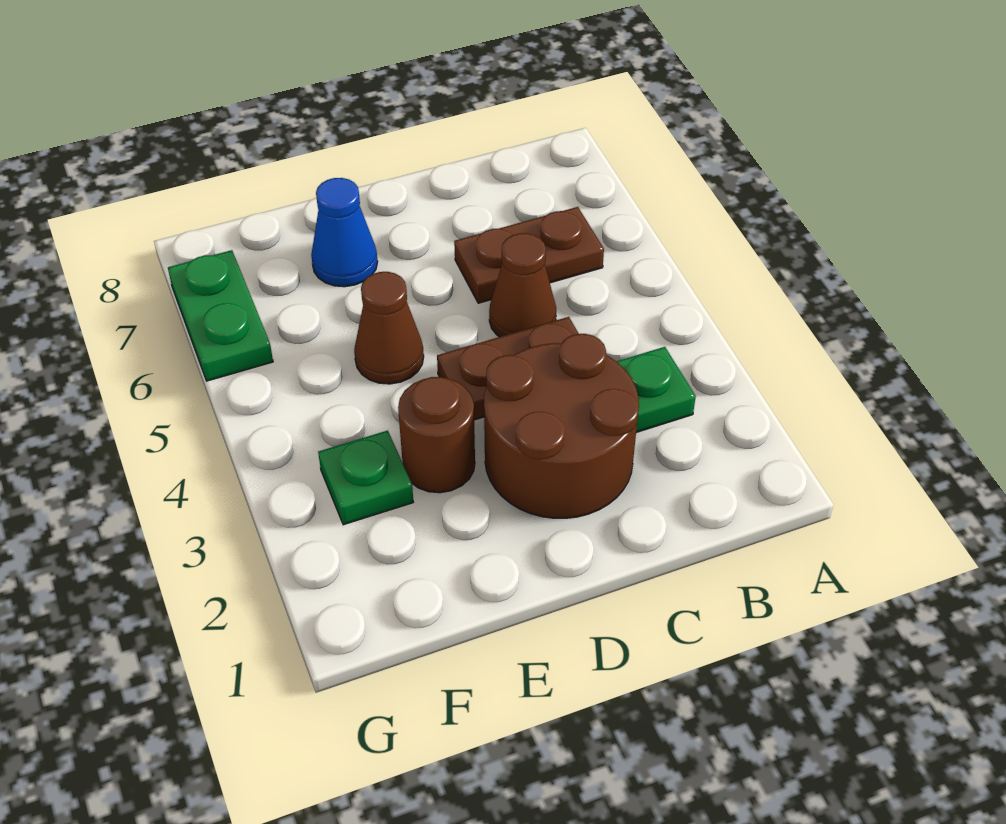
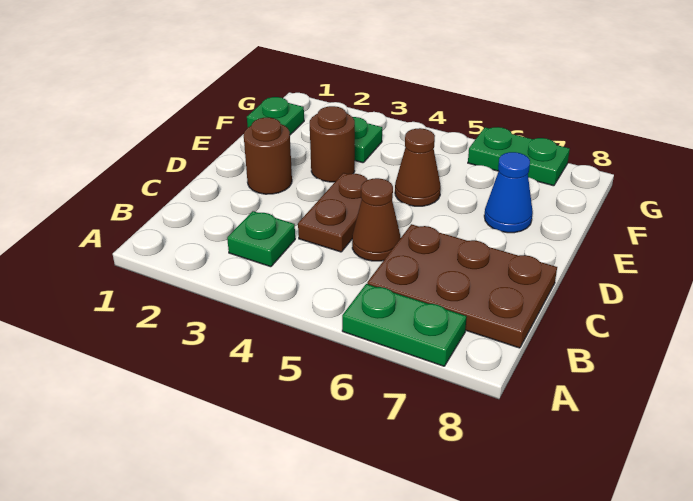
none -> green plate A6:A7 level 1
brown plate B6:C6 level 1 -> brown plate B6:C8 level 1
brown round brick C2:D3 level 1 -> brown round brick D2 level 1
none -> green plate F1 level 1

